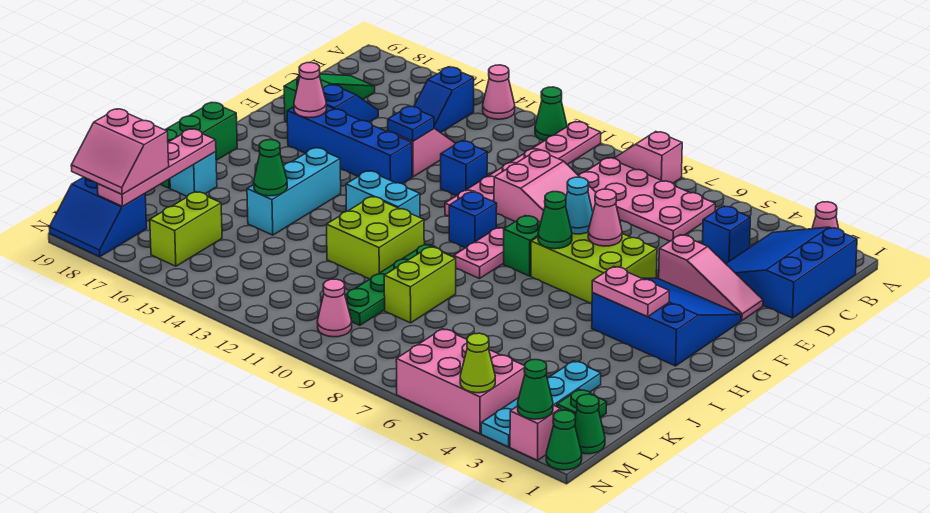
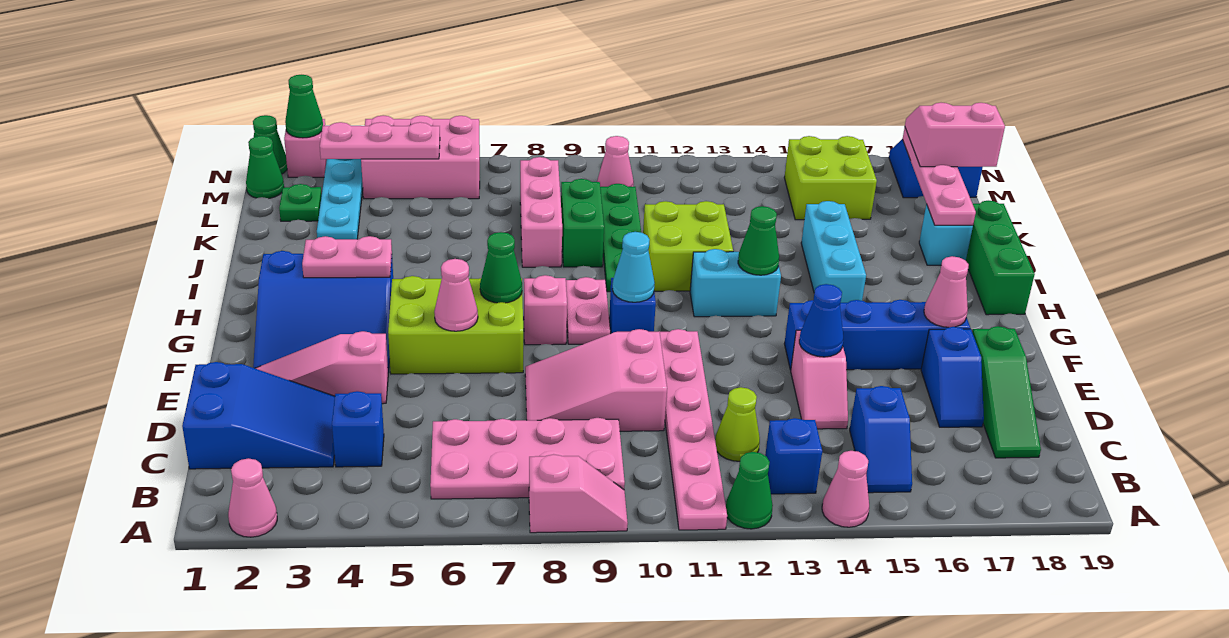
blue slope B1:D3 level 1 top 1 -> blue slope C1:D3 level 1 top 1
blue slope B15:C15 level 1 top B -> blue slope B15:C15 level 1 top C
blue brick E12 level 1 -> blue brick B13 level 1
blue plate E14 level 2 -> blue cone E14 level 2
cyan cone F7 level 2 -> cyan cone G10 level 2
green brick G8 level 1 -> pink brick G8 level 1
none -> pink brick J8:L8 level 1
lime brick J9:K9 level 1 -> green brick J9:K9 level 1
green cone J15 level 2 -> green cone H13 level 2
lime brick L16:M16 level 1 -> lime brick L15:M16 level 1
none -> pink plate M3:M5 level 2
lime cone N4 level 2 -> lime cone C12 level 1

